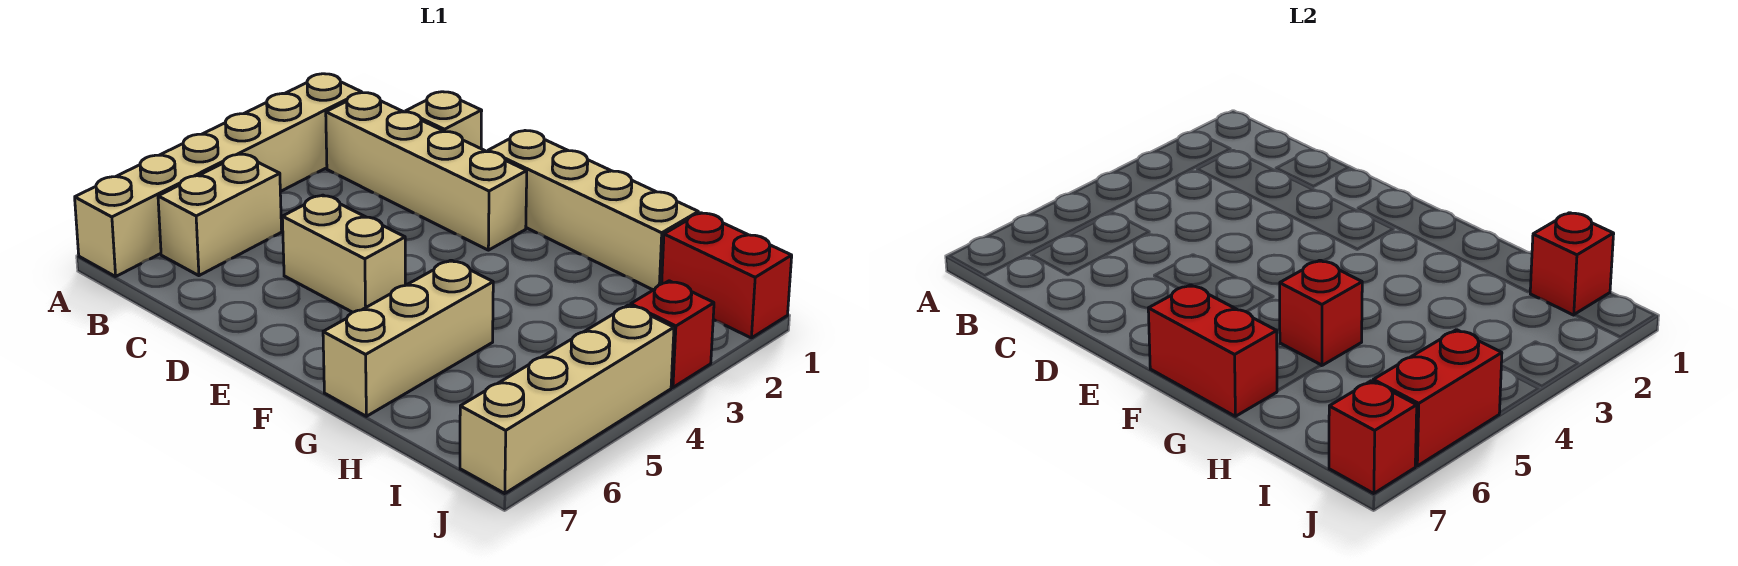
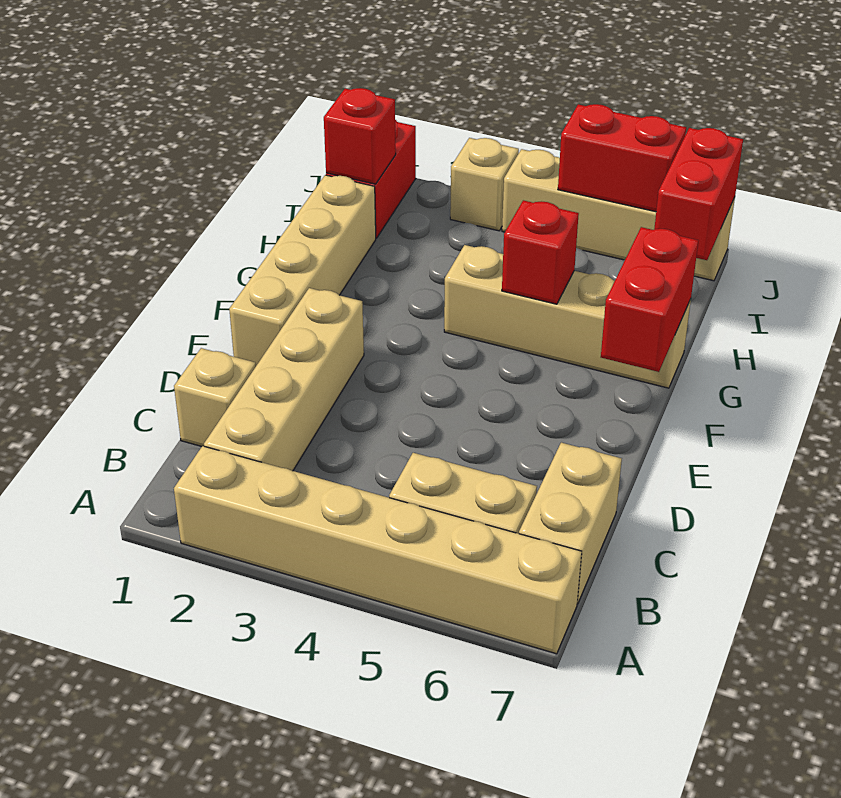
tan brick D5:E5 level 1 -> tan brick B7:C7 level 1
tan brick G5:G7 level 1 -> tan brick G4:G7 level 1
red brick J3 level 1 -> tan brick J3 level 1
red brick J7 level 2 -> red brick I7:J7 level 2

